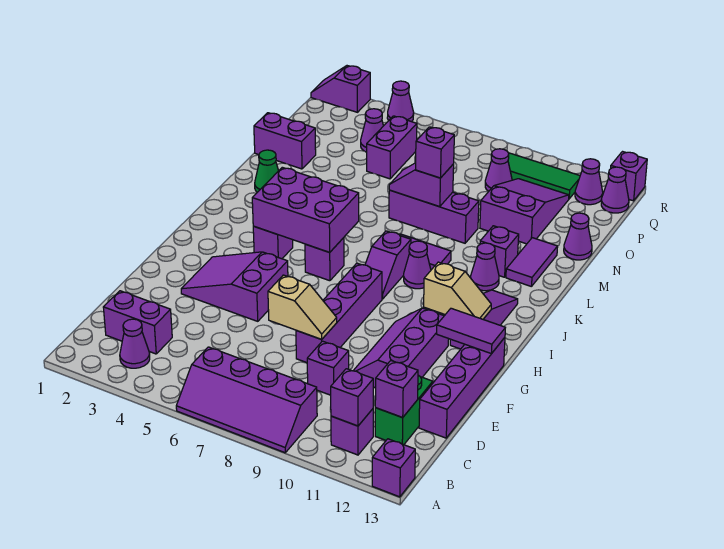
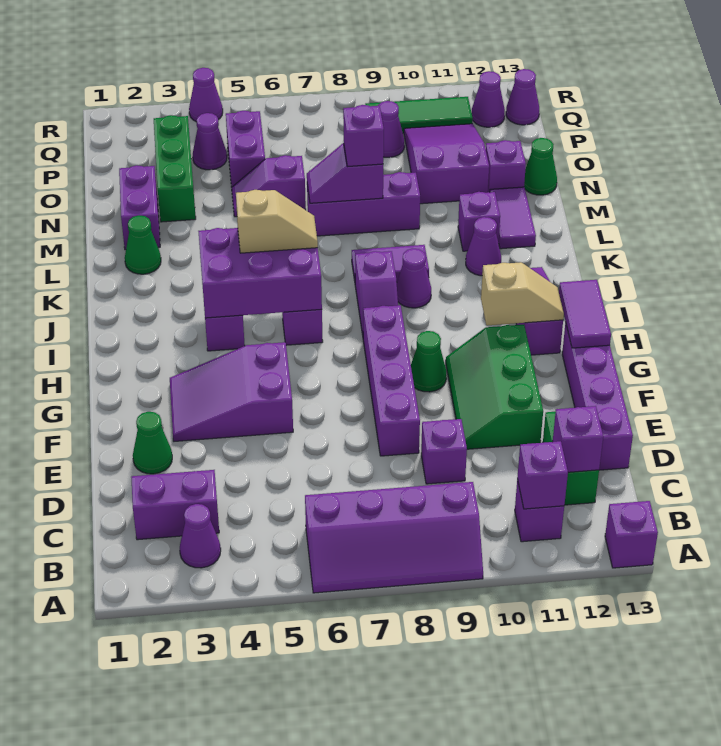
none -> green cone E2 level 1
tan slope E7:E8 level 2 top 7 -> tan slope J5:J6 level 3 top 5
purple slope E10:G11 level 1 top 11 -> green slope E10:G11 level 1 top 11
none -> green cone G9 level 1
purple tile G12:G13 level 2 -> purple tile G13:H13 level 2
purple brick N1:N2 level 1 -> purple brick M2:N2 level 1
none -> green brick N3:P3 level 1
purple cone N13 level 1 -> green cone N13 level 1
purple slope R1:R2 level 1 top 2 -> purple slope N5:N6 level 1 top 6
purple brick R13 level 1 -> purple brick N12 level 1

